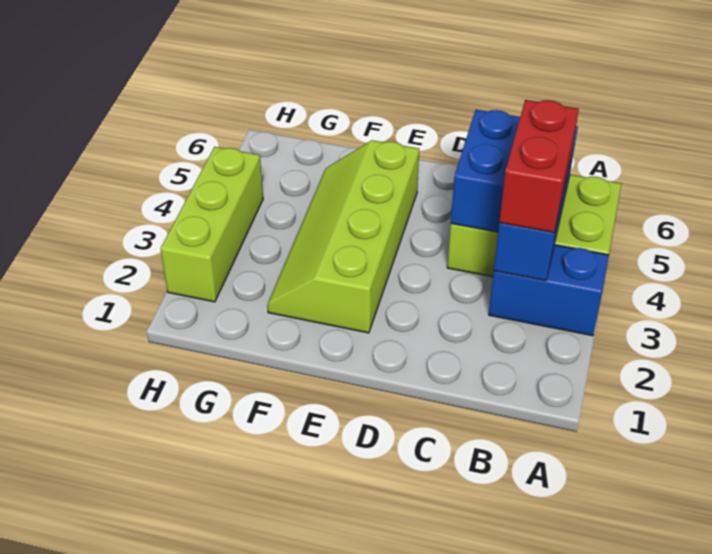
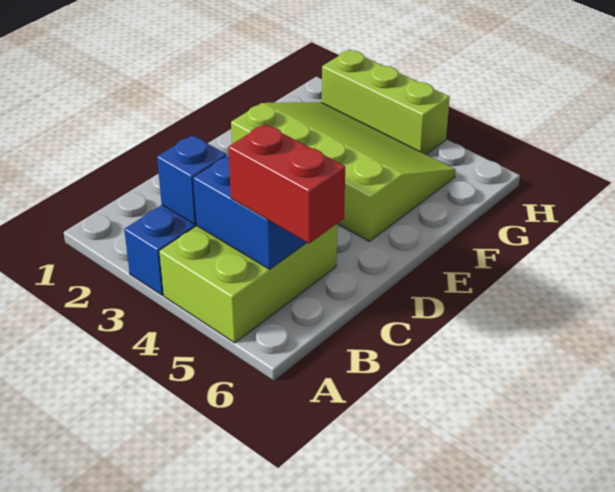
red brick B3:B4 level 3 -> red brick B5:B6 level 3
lime slope E2:F5 level 1 top E -> lime slope E2:G5 level 1 top E

